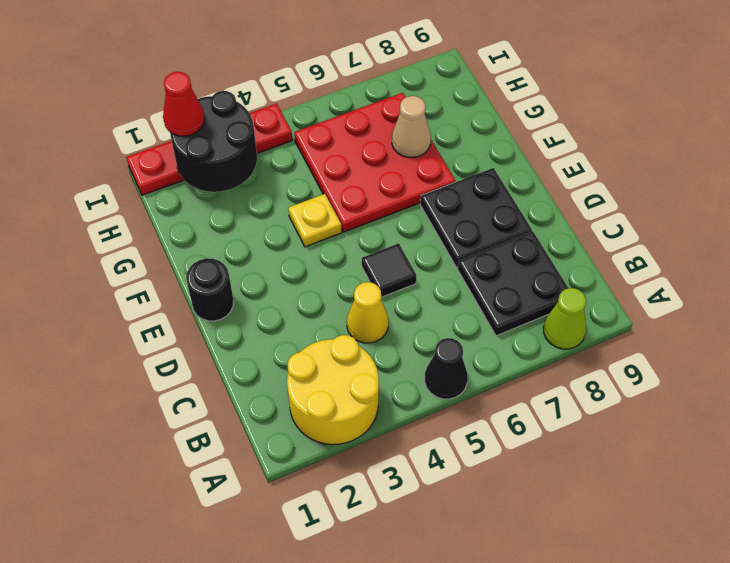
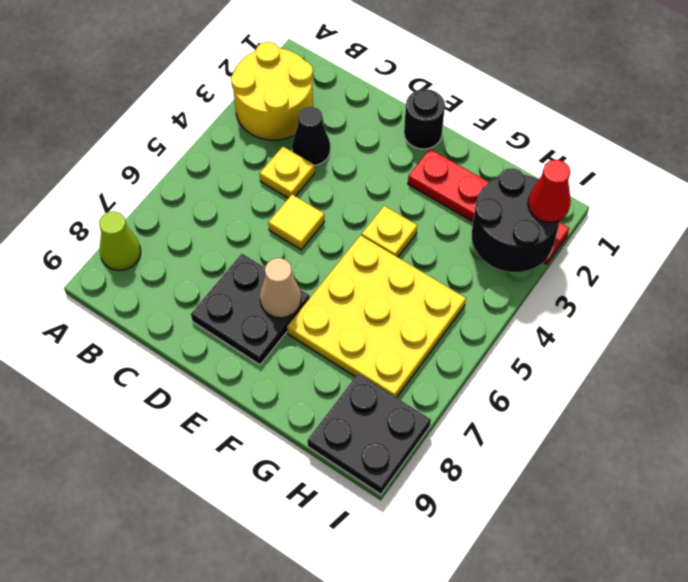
black cone A5 level 1 -> black cone C3 level 1
black plate B7:C8 level 1 -> black plate H8:I9 level 1
yellow cone C4 level 1 -> yellow plate C4 level 1
black tile D5 level 1 -> yellow tile D5 level 1
red plate F5:H7 level 1 -> yellow plate F5:H7 level 1
tan cone G7 level 2 -> tan cone E7 level 2
red plate I1:I4 level 1 -> red plate F2:I2 level 1

